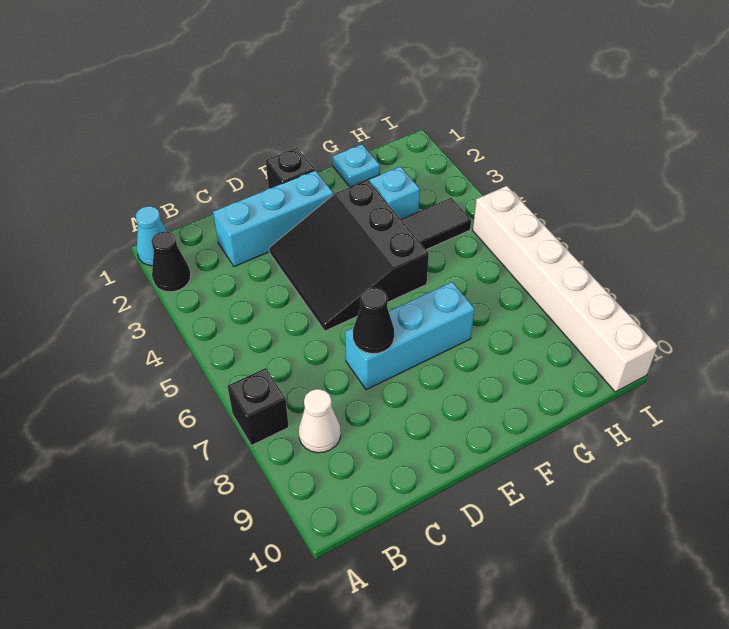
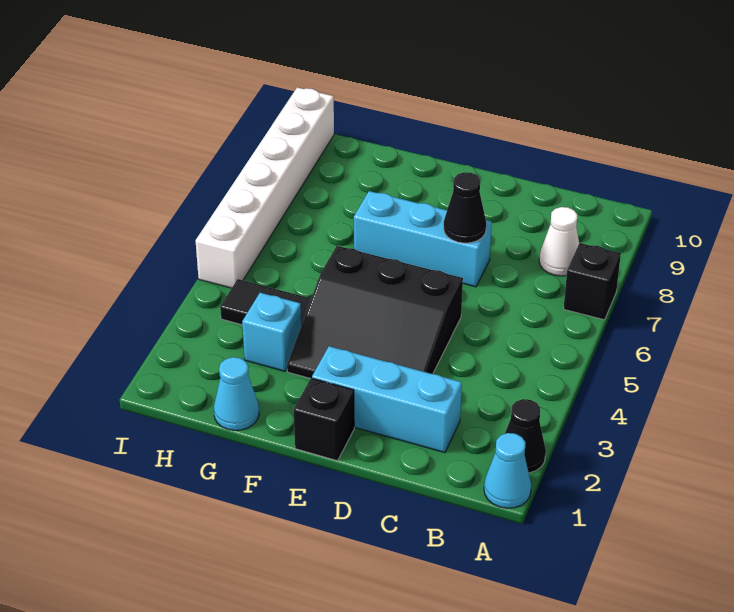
black slope D3:F5 level 1 top F -> black slope D3:F5 level 1 top 5
cyan plate G1 level 1 -> cyan cone G1 level 1

